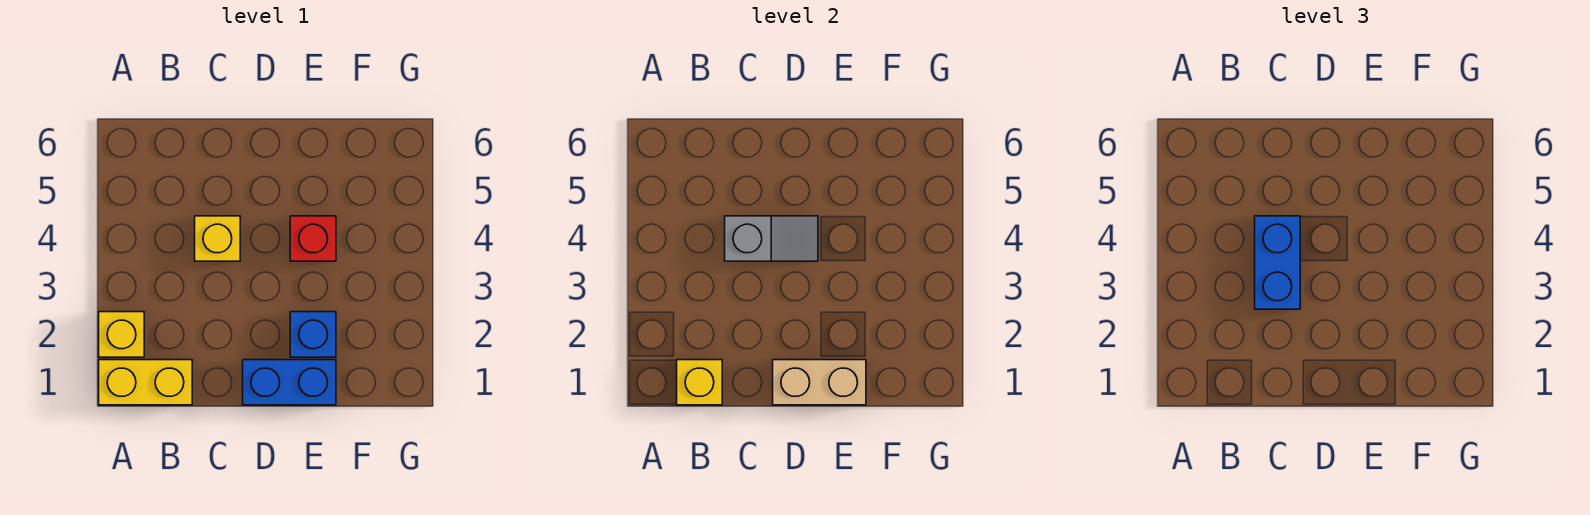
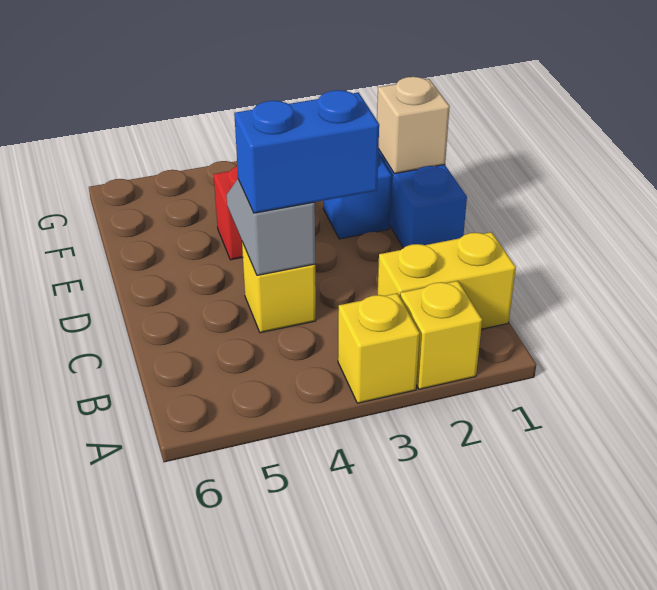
yellow brick A1:B1 level 1 -> yellow brick B1:B2 level 1
yellow brick B1 level 2 -> yellow brick A3 level 1
tan brick D1:E1 level 2 -> tan brick E1 level 2

